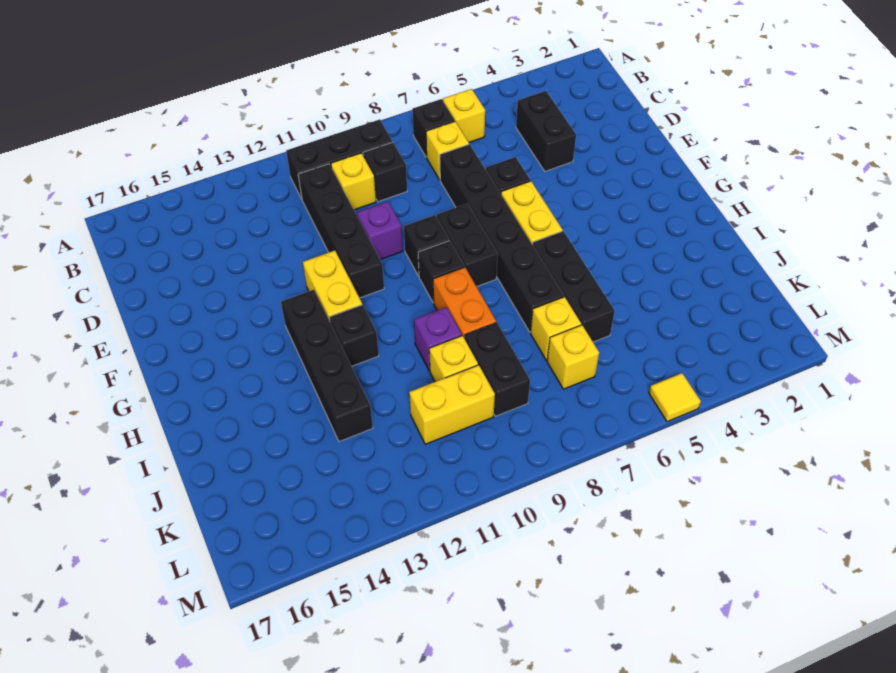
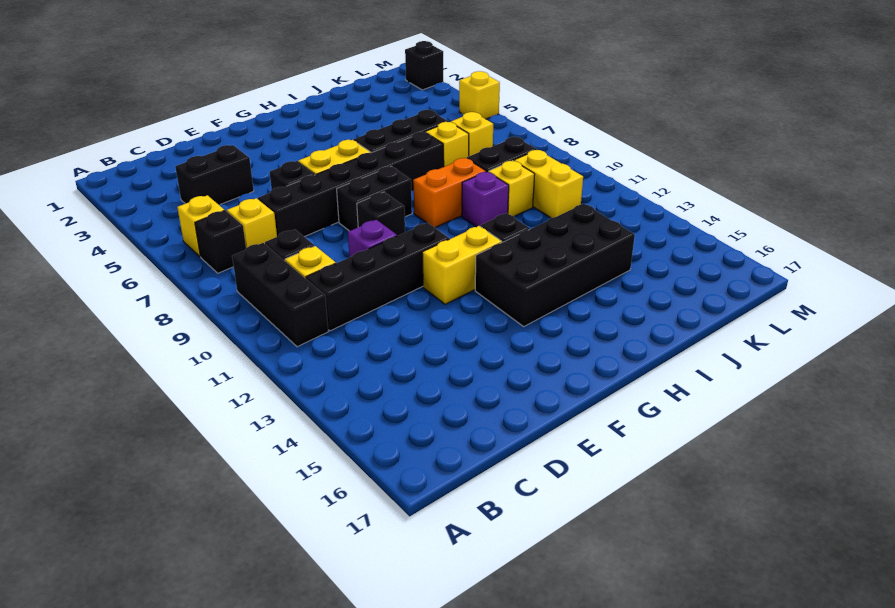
black brick G9 level 1 -> black brick M2 level 1
black brick G13:J13 level 1 -> black brick G13:J14 level 1
yellow tile M5 level 1 -> yellow brick M5 level 1

